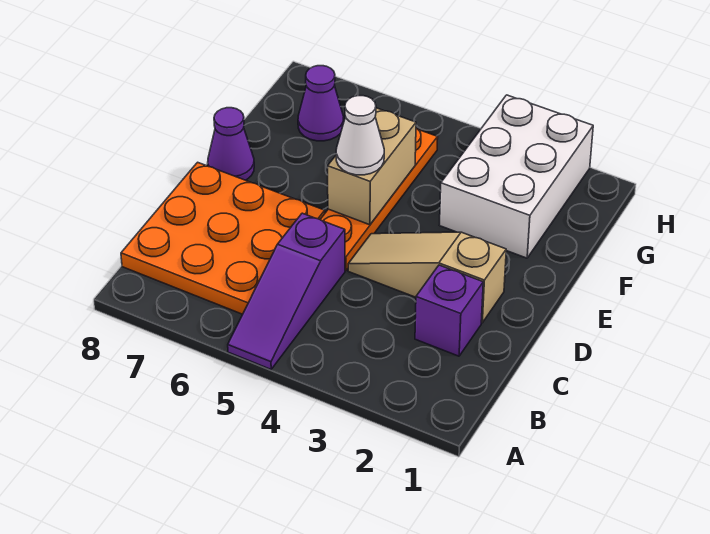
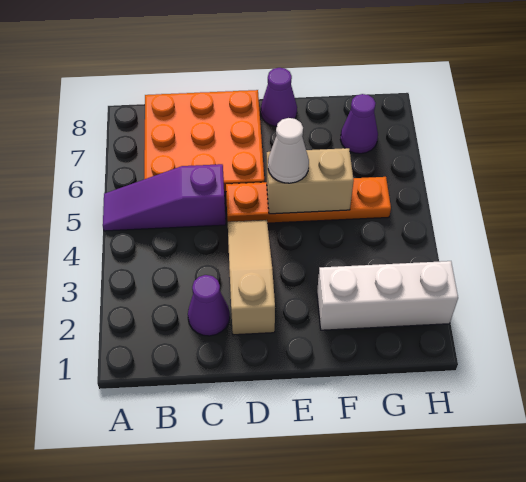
purple brick C2 level 1 -> purple cone C2 level 1
white brick F2:H3 level 1 -> white brick F2:H2 level 1

